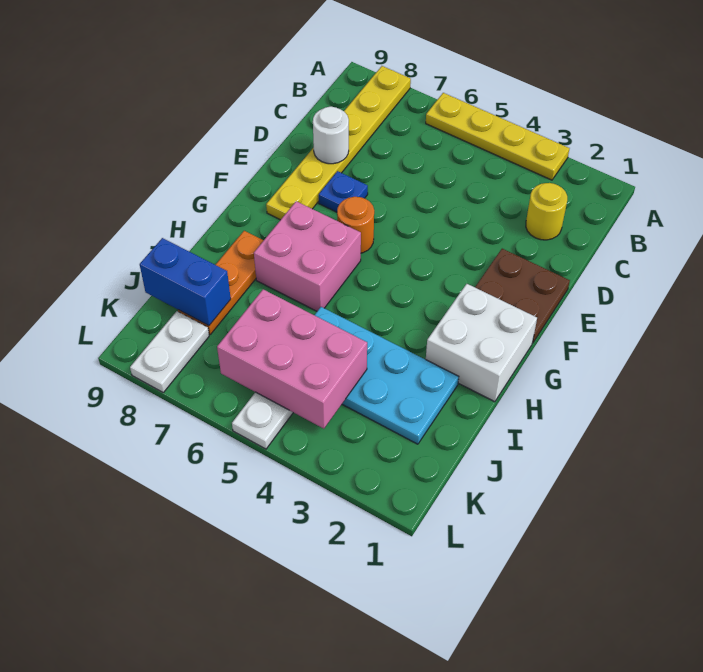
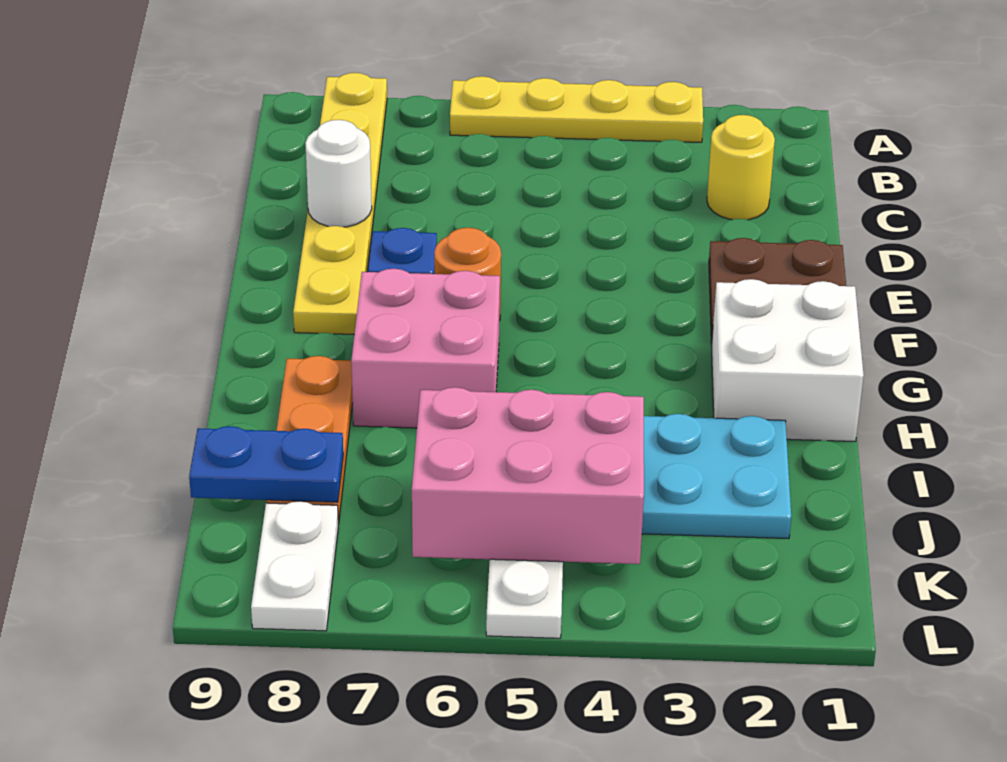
blue brick J8:J9 level 2 -> blue plate J8:J9 level 2

